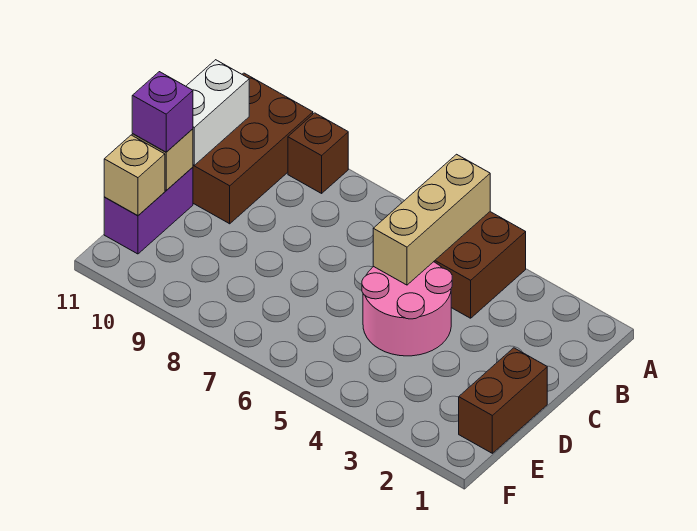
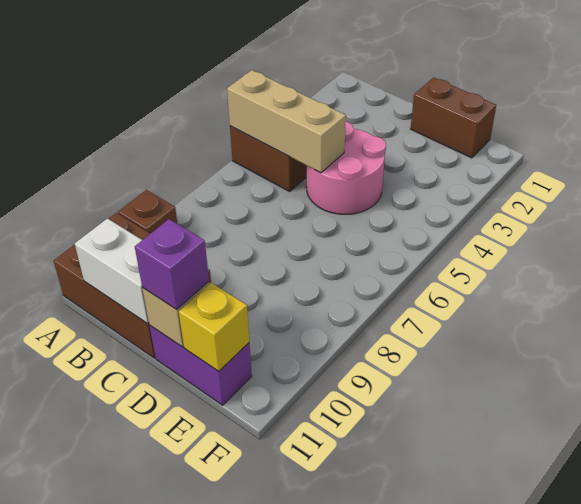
tan brick E11 level 2 -> yellow brick E11 level 2

